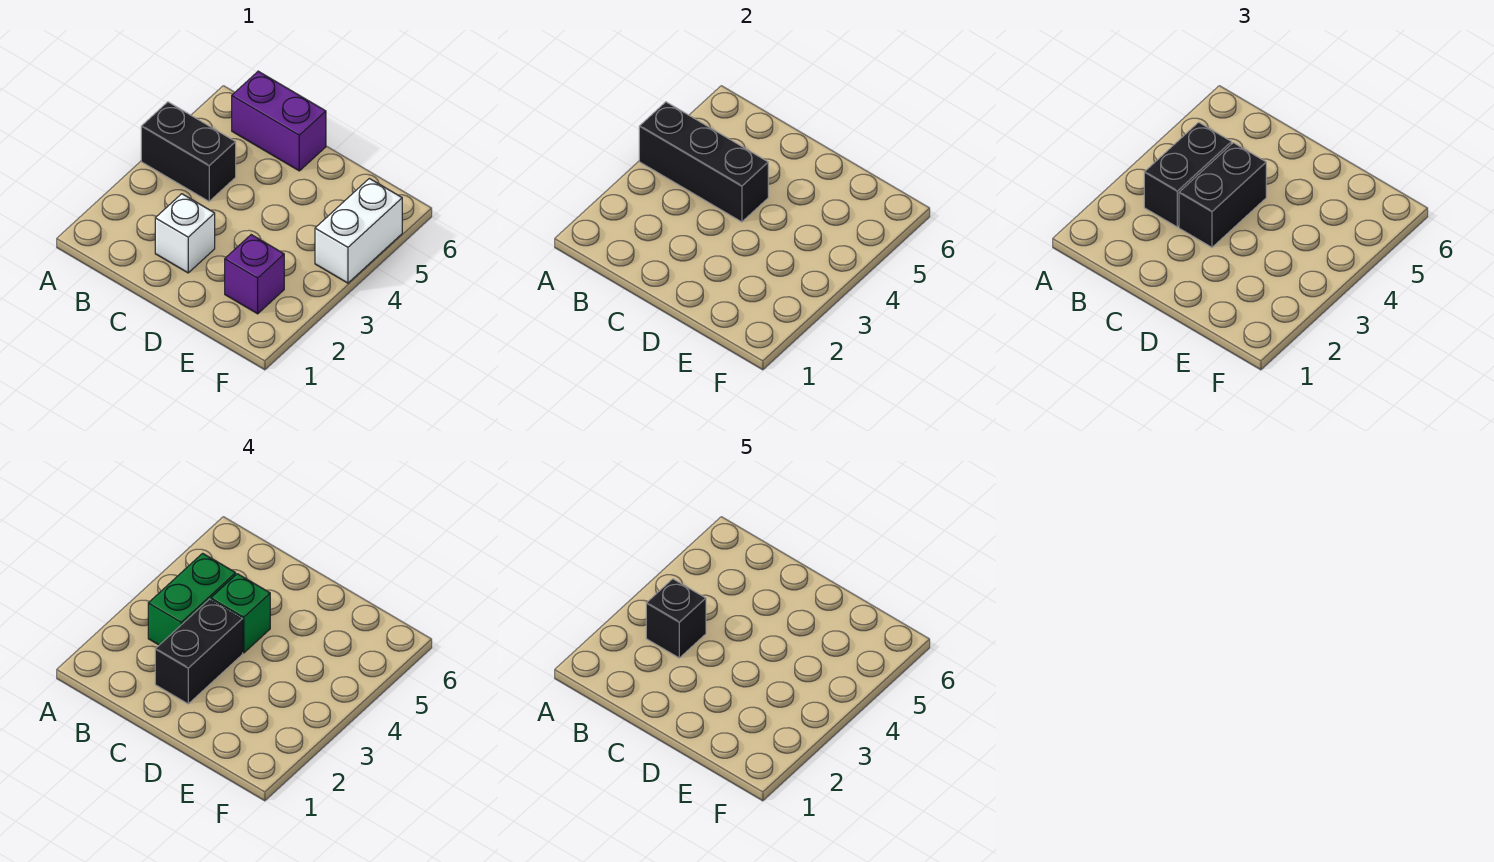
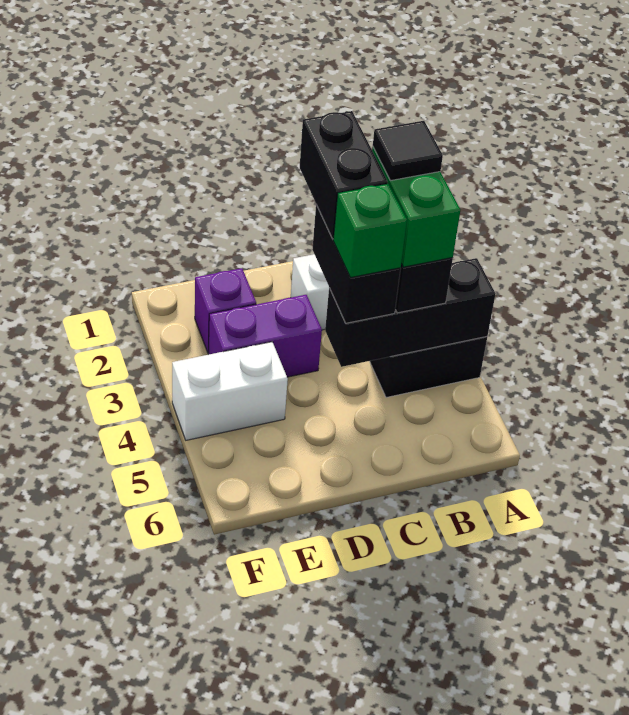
black brick B3 level 5 -> black tile B3 level 5
purple brick B6:C6 level 1 -> purple brick D3:E3 level 1
white brick F4:F5 level 1 -> white brick E4:F4 level 1

